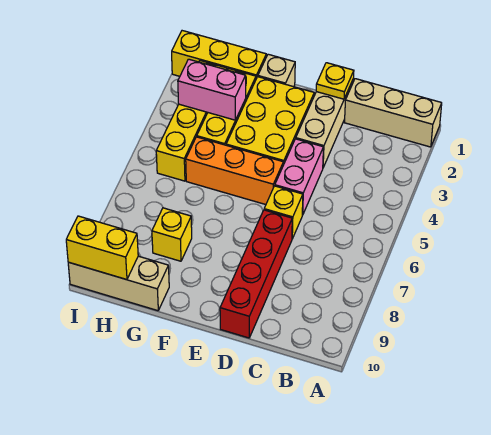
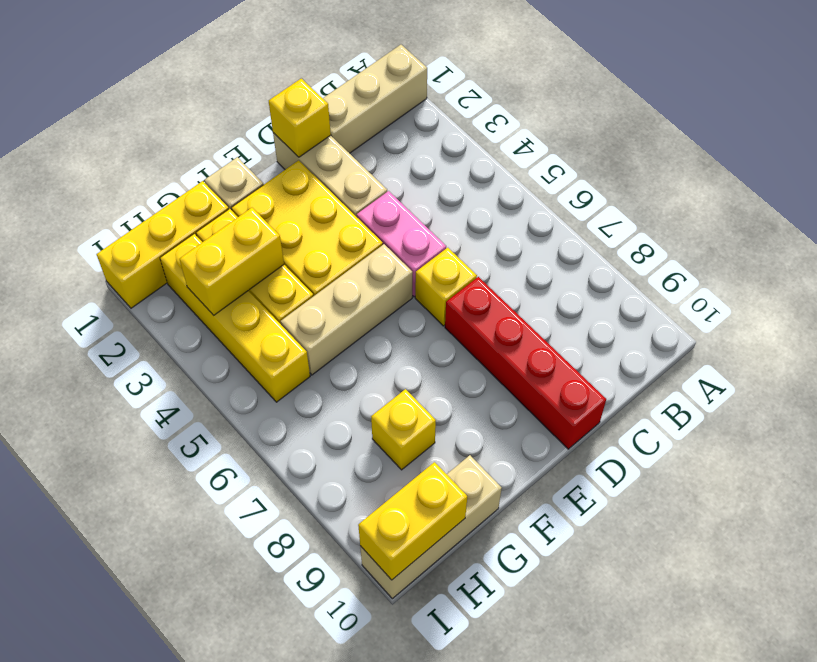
yellow plate D1 level 2 -> yellow brick D1 level 2
orange brick E5:G5 level 1 -> tan brick E5:G5 level 1
pink brick G3:H3 level 2 -> yellow brick G3:H3 level 2

